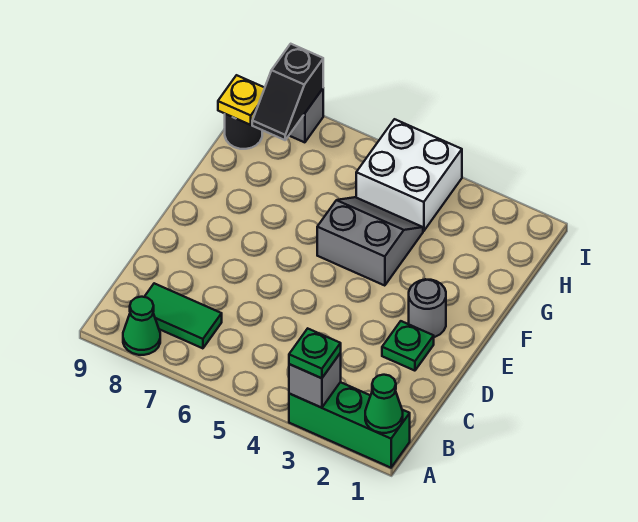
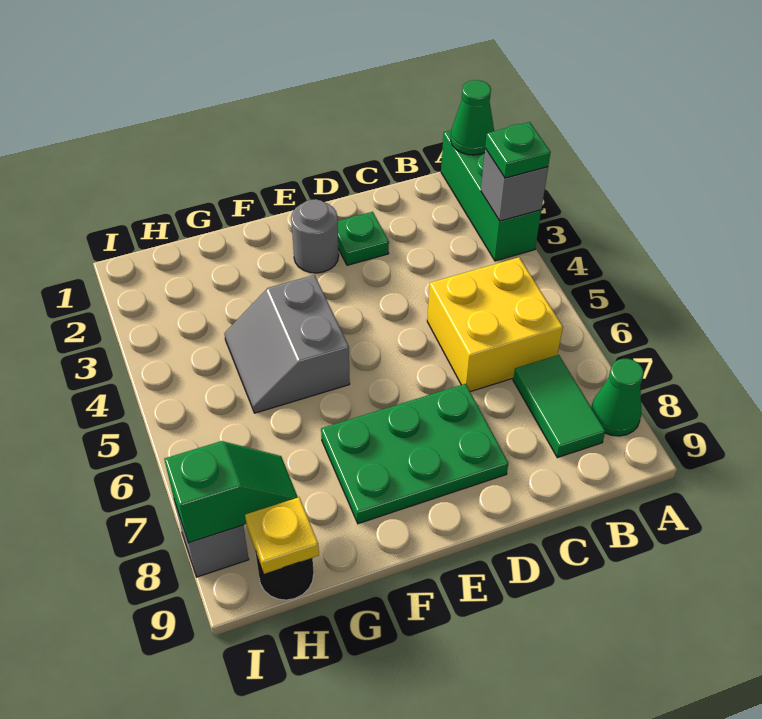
none -> yellow brick B5:C6 level 1
none -> green plate D7:F8 level 1
white brick H4:I5 level 1 -> none
black slope H8:I8 level 2 top I -> green slope H8:I8 level 2 top I

